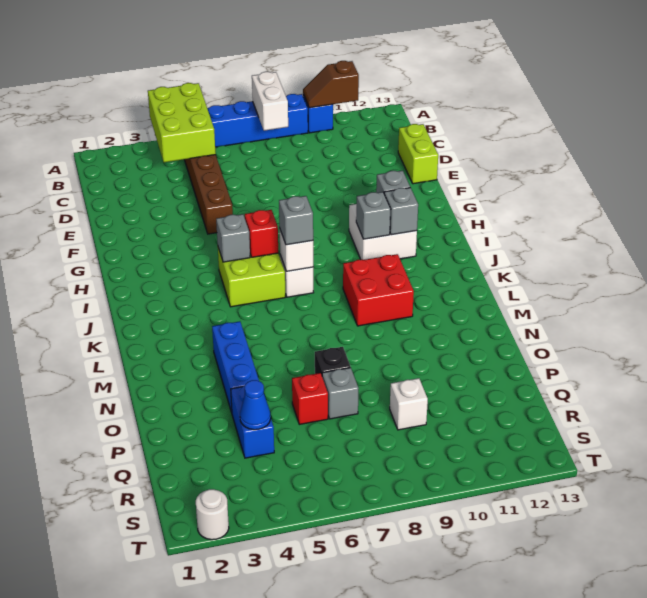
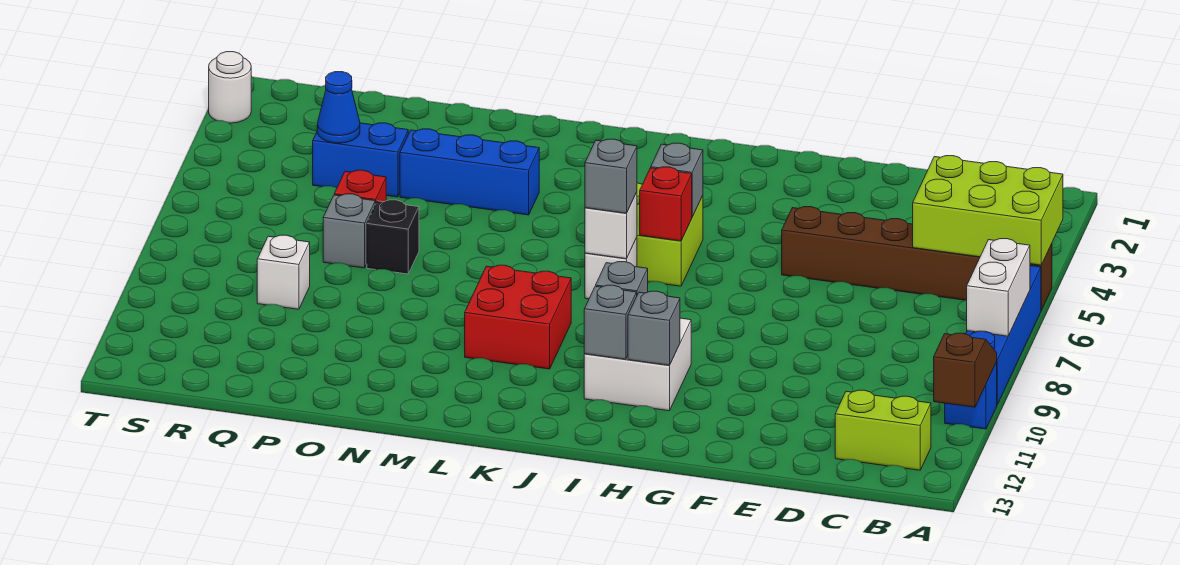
white brick A8:B8 level 2 -> white brick A7:A8 level 2
lime brick D13:E13 level 1 -> lime brick B12:C12 level 1

